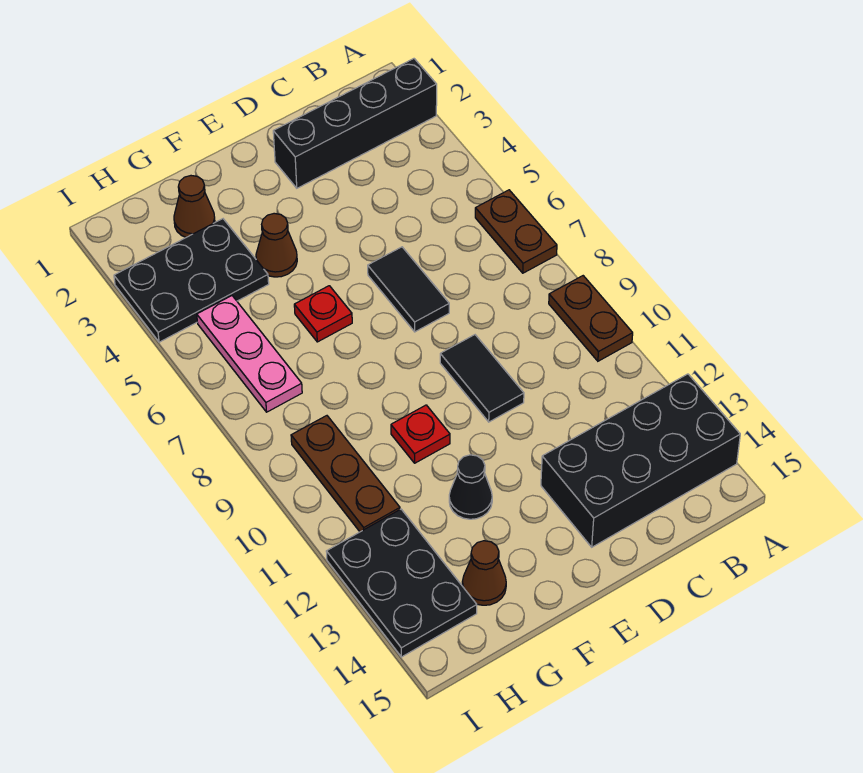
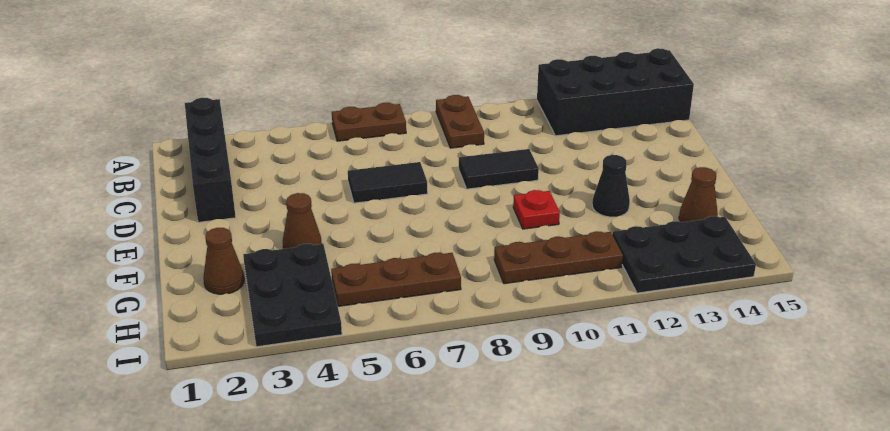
brown plate A9:A10 level 1 -> brown plate A9:B9 level 1
black brick A13:D14 level 1 -> black brick A12:B15 level 1
red plate F6 level 1 -> none
pink plate H5:H7 level 1 -> brown plate H5:H7 level 1

